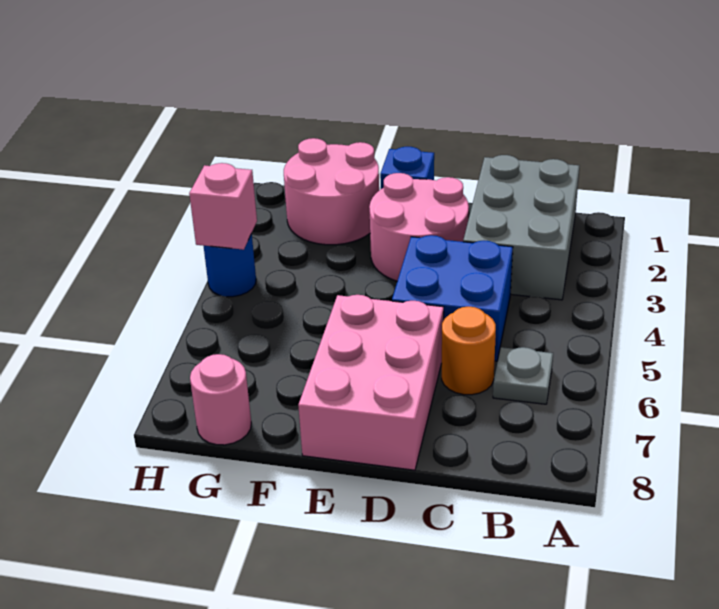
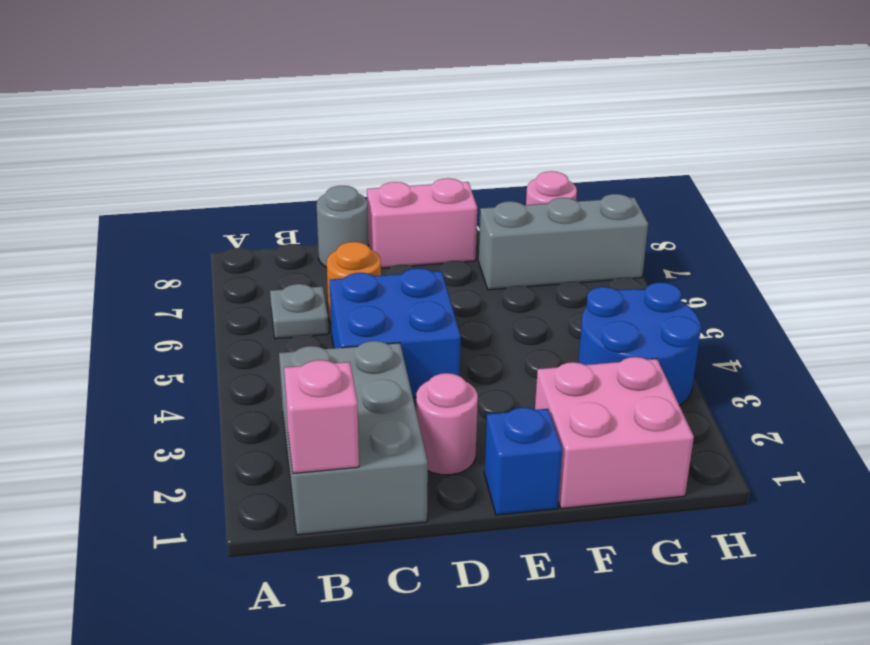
none -> grey round brick C8 level 1
pink round brick D2:E3 level 1 -> pink round brick D2 level 1
pink brick D6:E8 level 1 -> pink brick D8:E8 level 1
pink round brick F1:G2 level 1 -> pink brick F1:G2 level 1
none -> grey brick F7:H7 level 1
blue round brick H4 level 1 -> blue round brick G3:H4 level 1
pink brick H4 level 2 -> pink brick B1 level 2

